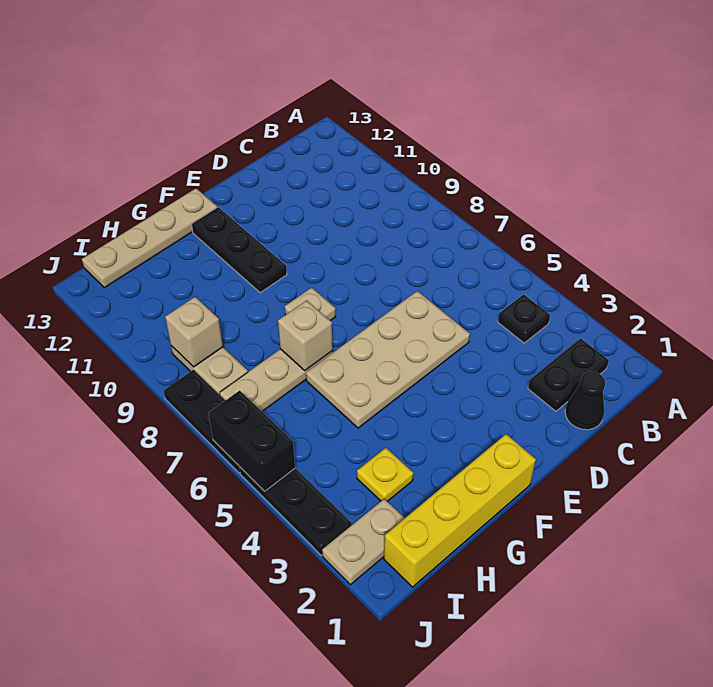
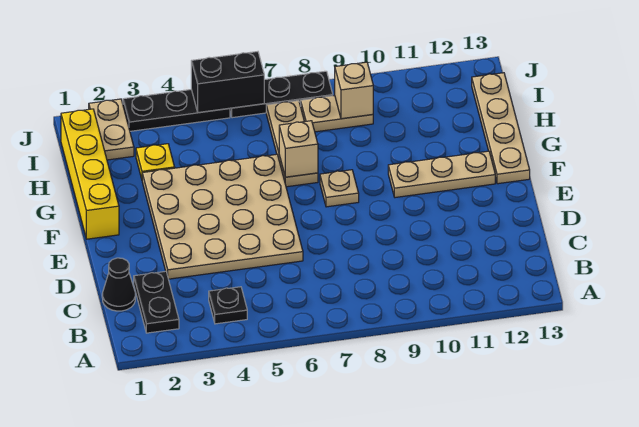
tan plate D5:G6 level 1 -> tan plate D3:G6 level 1
black plate F10:F12 level 1 -> tan plate F10:F12 level 1

